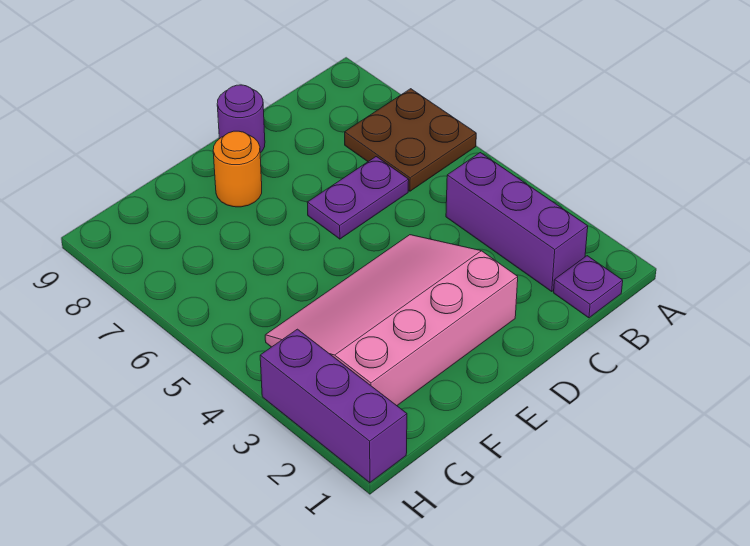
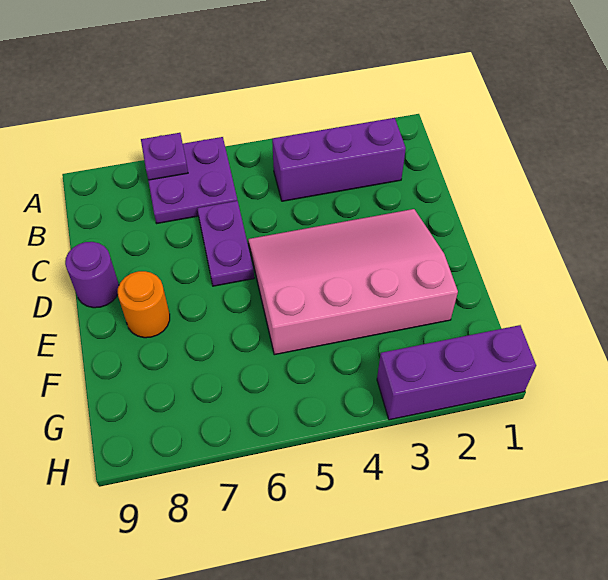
brown plate A6:B7 level 1 -> purple plate A6:B7 level 1
purple plate B1 level 1 -> purple plate A7 level 2
pink slope D2:G4 level 1 top 2 -> pink slope D2:F5 level 1 top F

